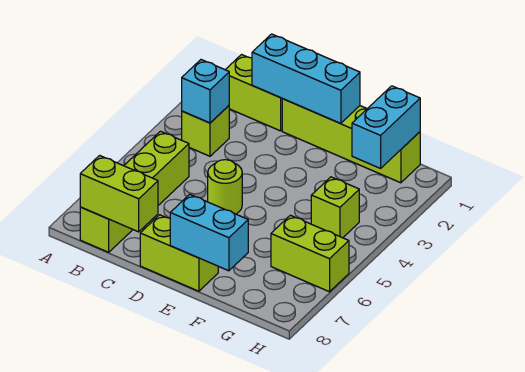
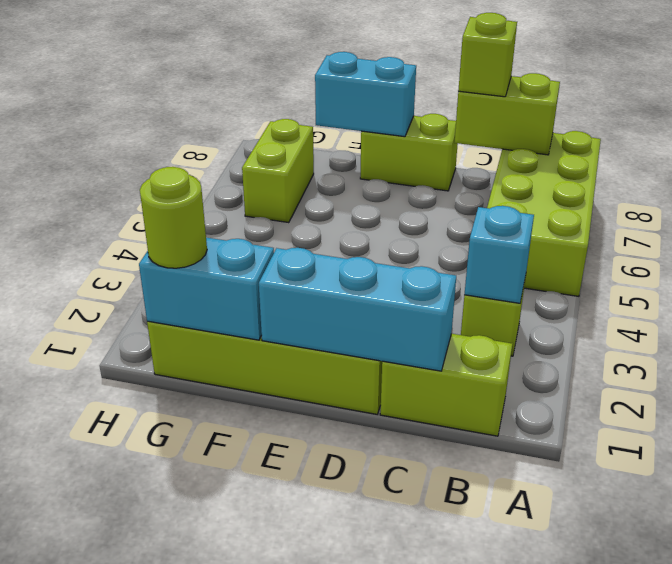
lime brick B5:B8 level 1 -> lime brick A5:B8 level 1
lime round brick D5 level 1 -> lime round brick G1 level 3
cyan brick G1:G2 level 2 -> cyan brick F1:G1 level 2
lime brick G4 level 1 -> lime brick C8 level 3
lime brick G6:H6 level 1 -> lime brick G6:G7 level 1

